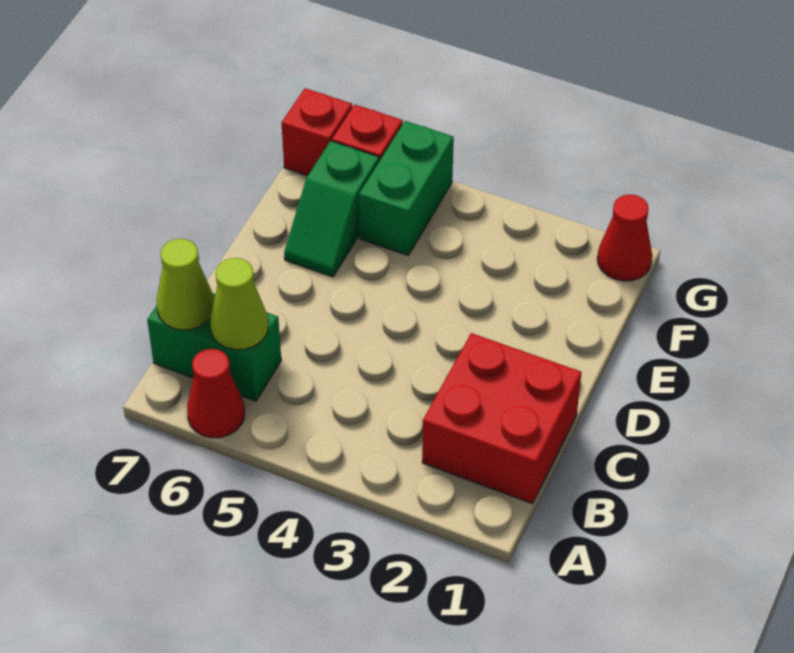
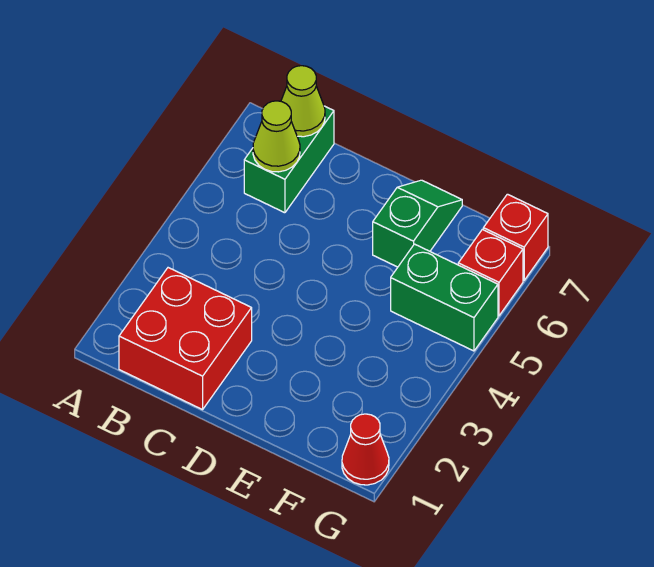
red cone A6 level 1 -> none
green slope E6:F6 level 1 top F -> green slope E6:E7 level 1 top 6

